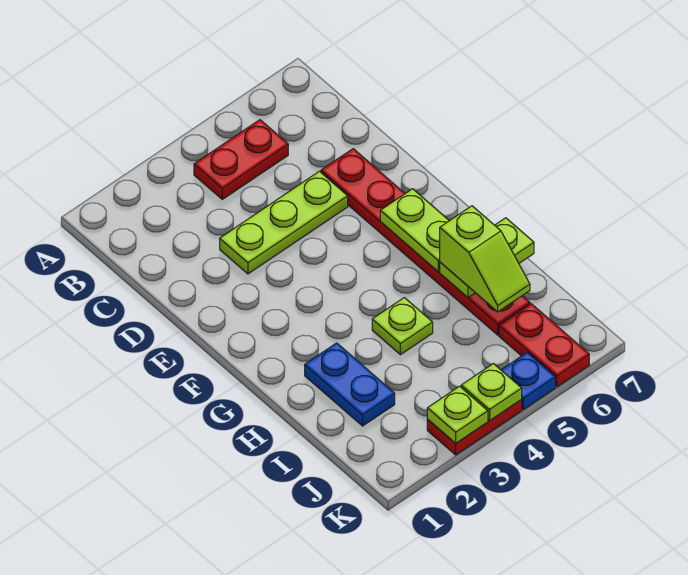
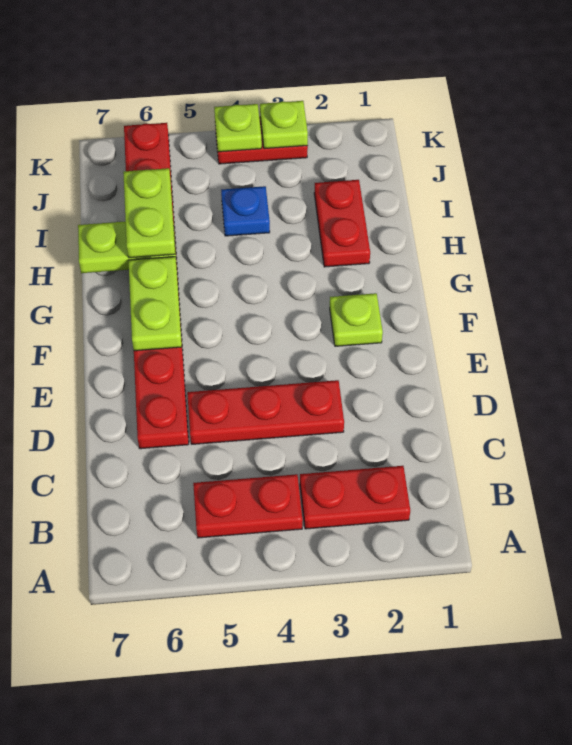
none -> red plate B2:B3 level 1
lime plate D3:D5 level 1 -> red plate D3:D5 level 1
blue plate H2:I2 level 1 -> red plate H2:I2 level 1
lime plate H4 level 1 -> lime plate F2 level 1
lime slope H6:I6 level 3 top H -> lime plate H6:I6 level 3
blue plate K5 level 1 -> blue plate I4 level 1

